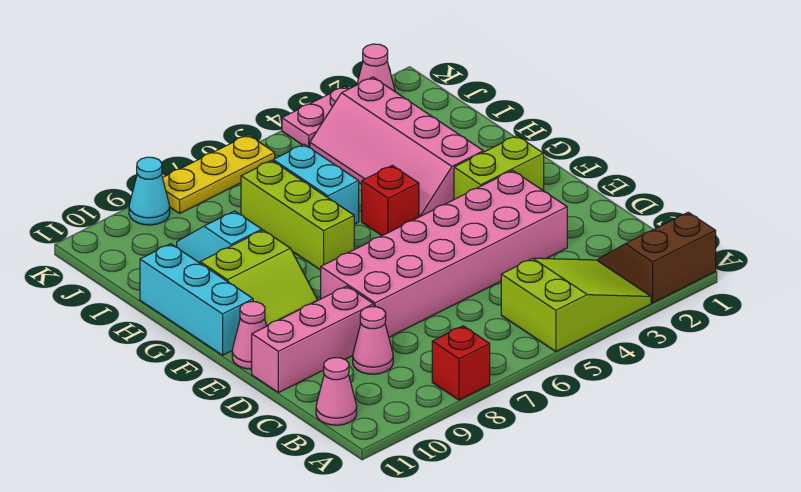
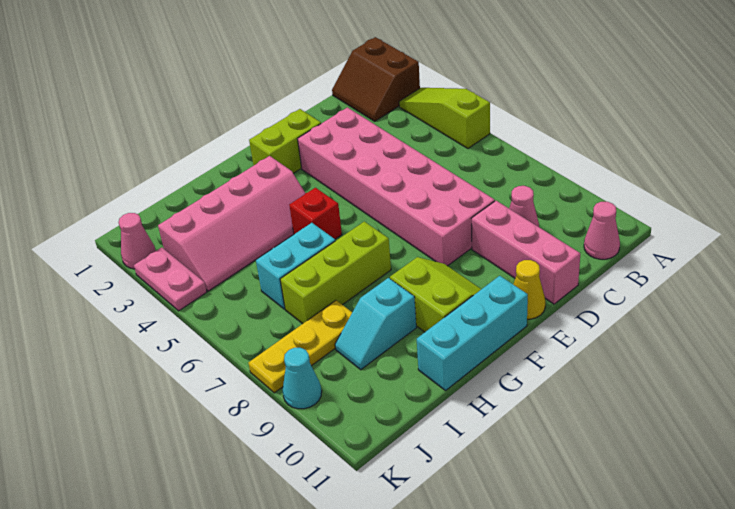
lime slope A3:B5 level 1 top 5 -> lime slope A3:A5 level 1 top 5
red brick A8 level 1 -> none
pink cone E11 level 1 -> yellow cone E11 level 1
lime brick F2:F3 level 1 -> lime brick E2:F2 level 1
yellow plate K6:K8 level 1 -> yellow plate I8:K8 level 1

